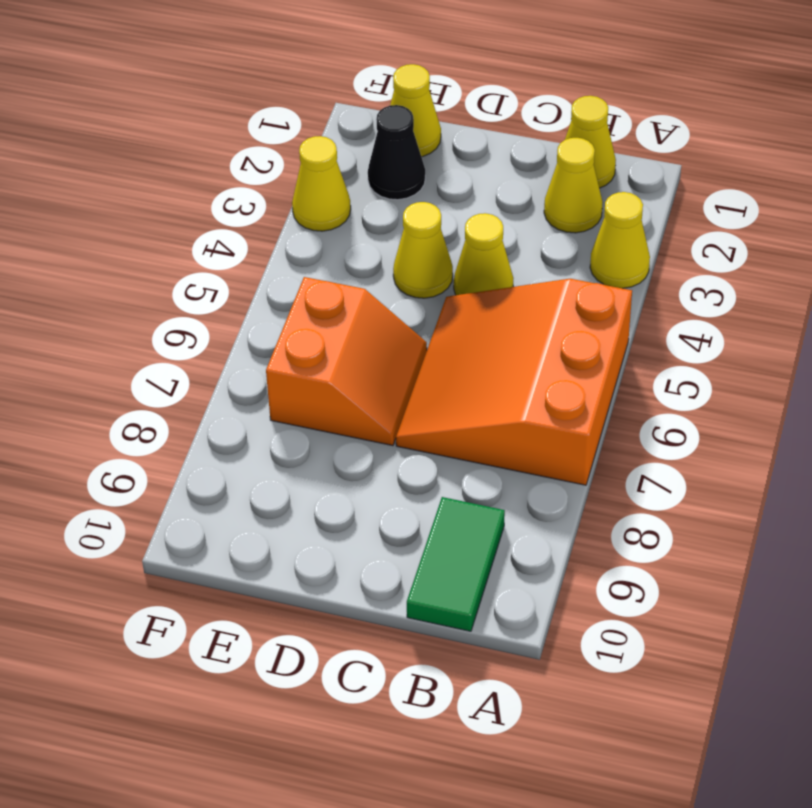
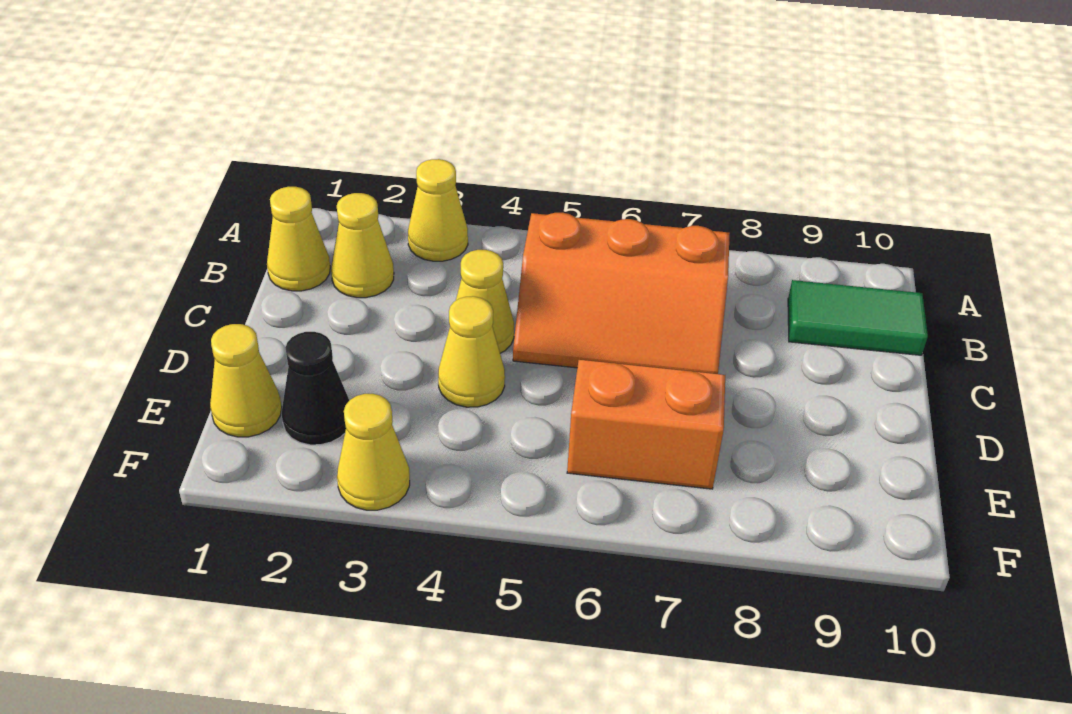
orange slope A5:C7 level 1 top A -> orange slope B5:C7 level 1 top B

